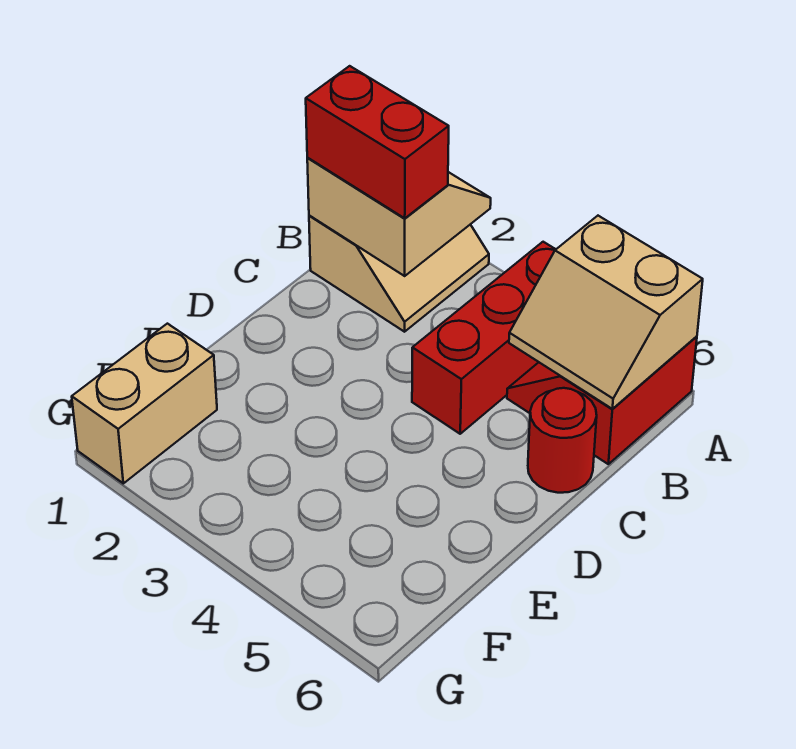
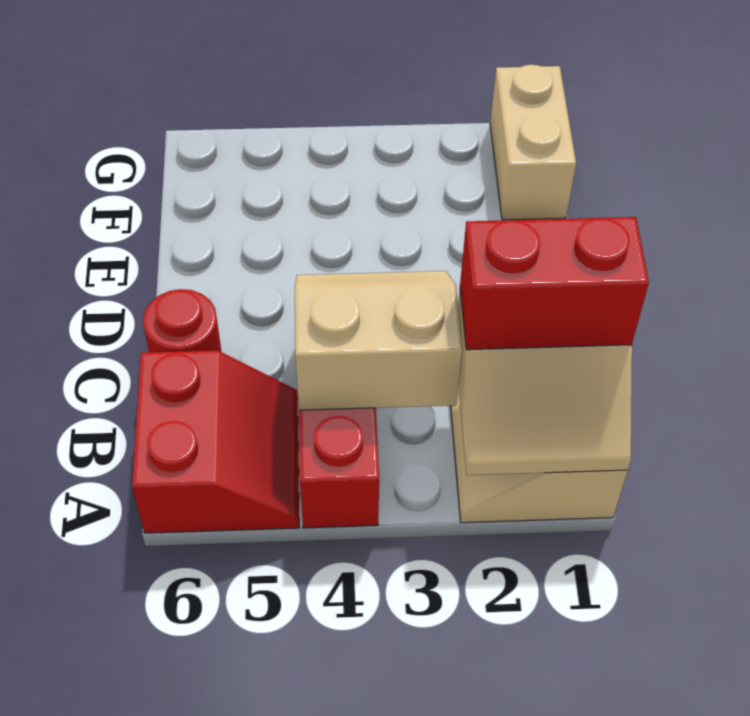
tan slope A5:B6 level 2 top A -> tan slope B3:C4 level 2 top B

